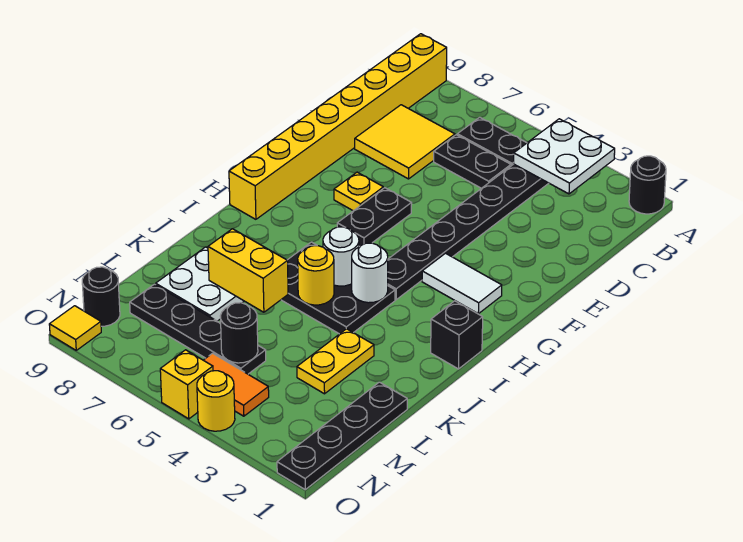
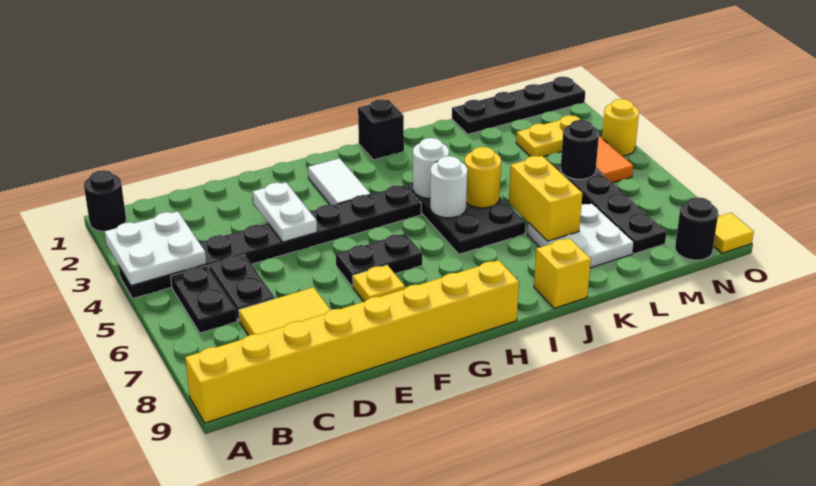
none -> white plate E3:E4 level 2
yellow plate K3:L3 level 1 -> yellow plate M3:N3 level 1
yellow brick O5 level 1 -> yellow brick J9 level 1

